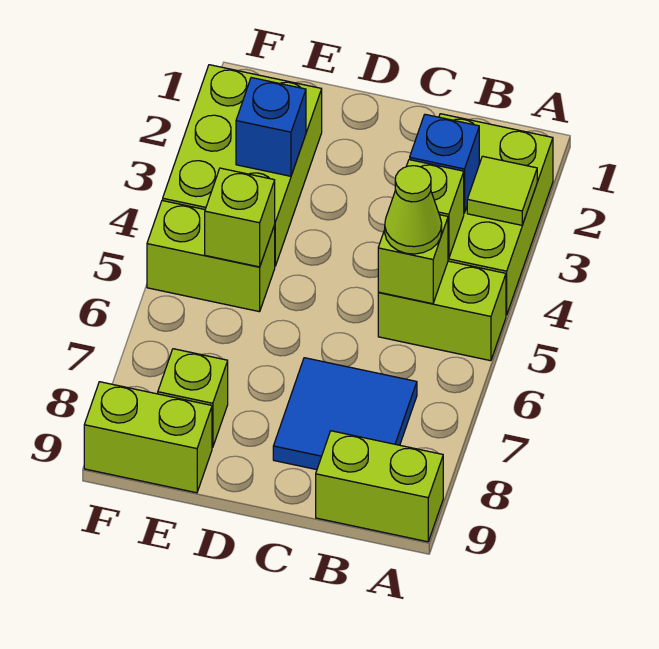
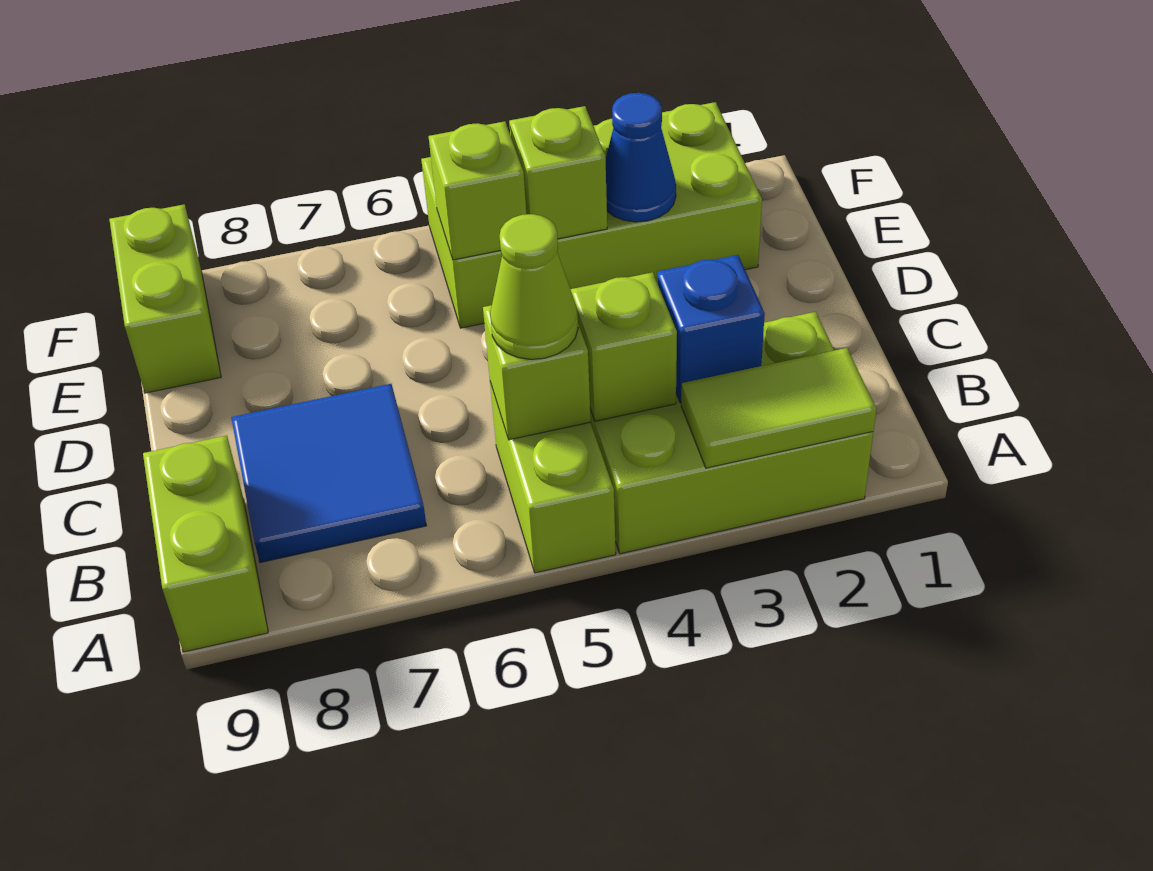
lime tile A3 level 2 -> lime tile A2:A3 level 2
blue brick E3 level 2 -> blue cone E3 level 2
lime brick E8 level 1 -> lime brick E4 level 2

